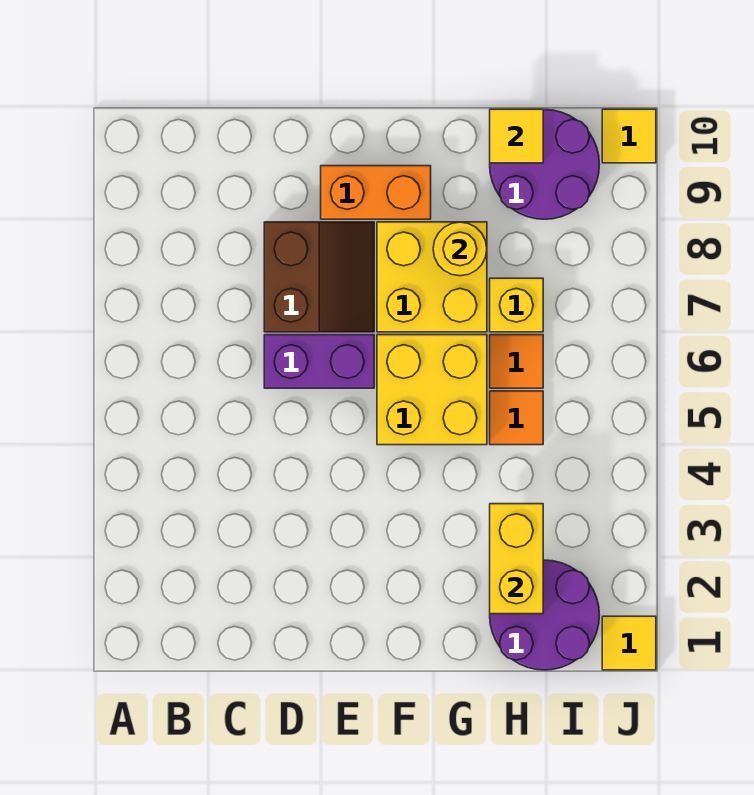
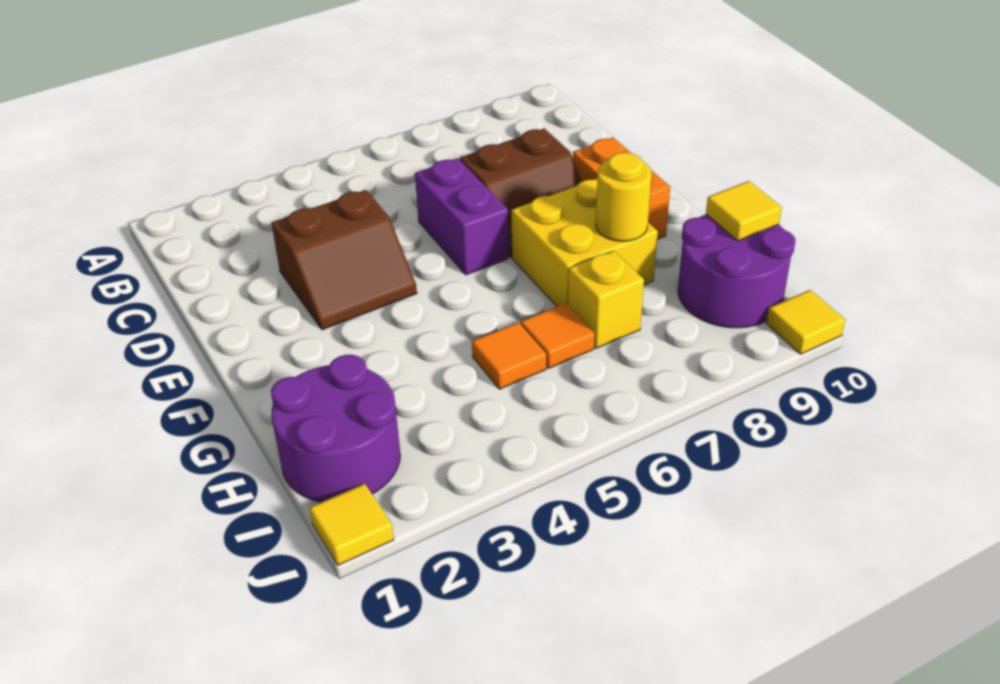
none -> brown slope D3:E4 level 1 top D
yellow brick F5:G6 level 1 -> none
yellow brick H2:H3 level 2 -> none

